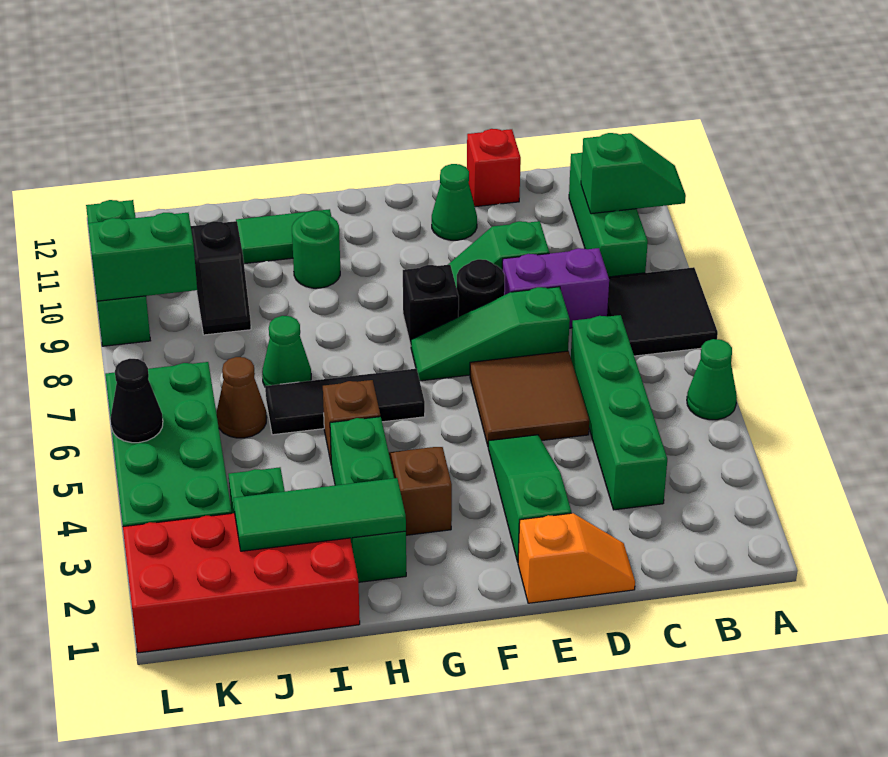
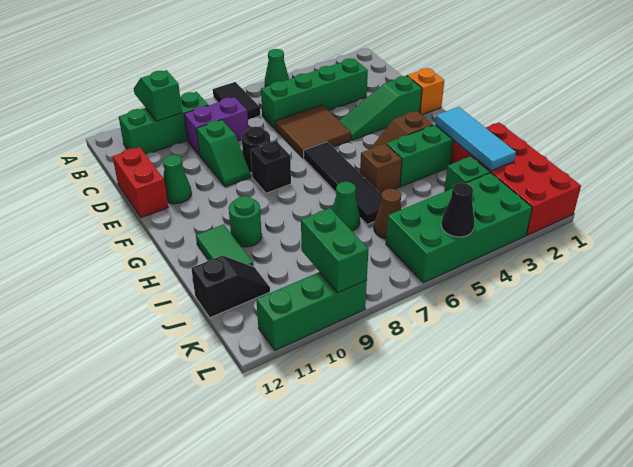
black tile A7:B8 level 1 -> black tile A7:B7 level 1
purple brick C8:D8 level 1 -> purple brick C8:C9 level 1
green slope D7:F7 level 1 top D -> none
red brick D12 level 1 -> red brick D12:E12 level 1
black tile G6:I6 level 1 -> black tile F6:I6 level 1
green tile H2:J2 level 2 -> cyan tile H2:J2 level 2
black slope J9:J10 level 1 top 10 -> black slope J11:J12 level 1 top 12

